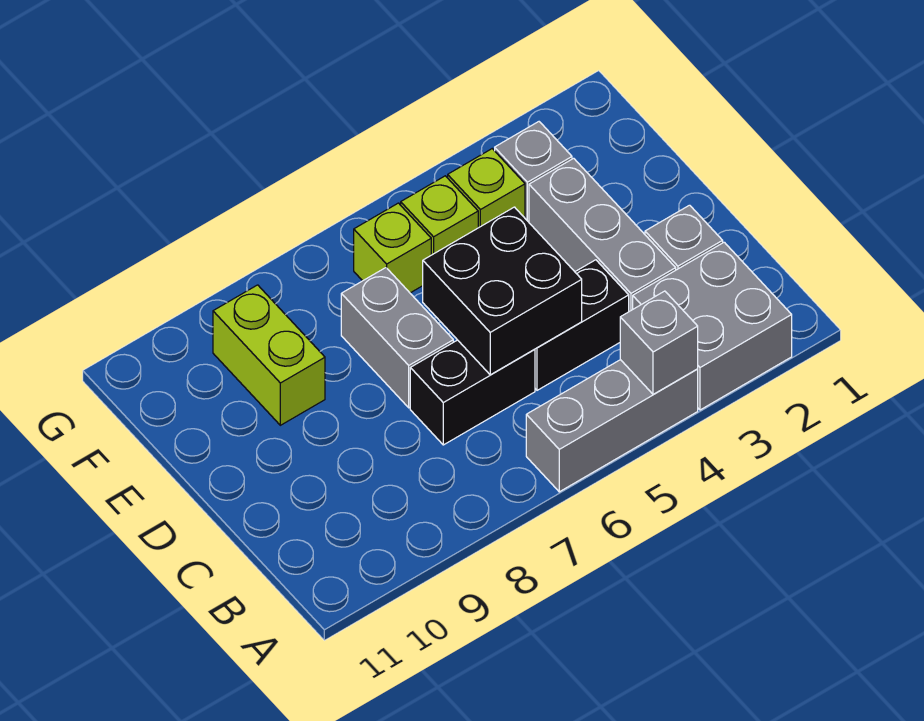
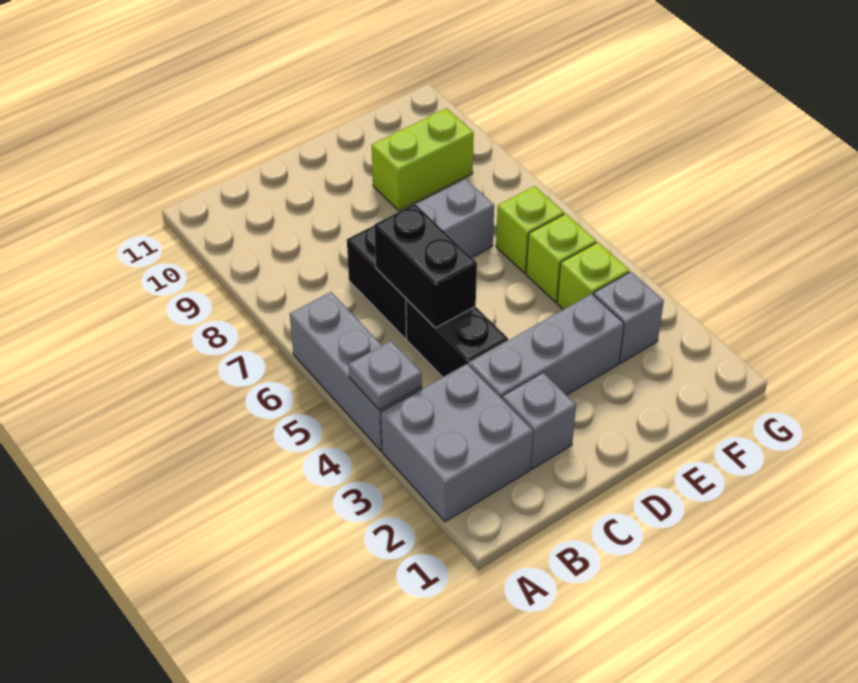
grey brick A4 level 2 -> grey plate A4 level 2
black brick C5:D6 level 2 -> black brick C5:C6 level 2

